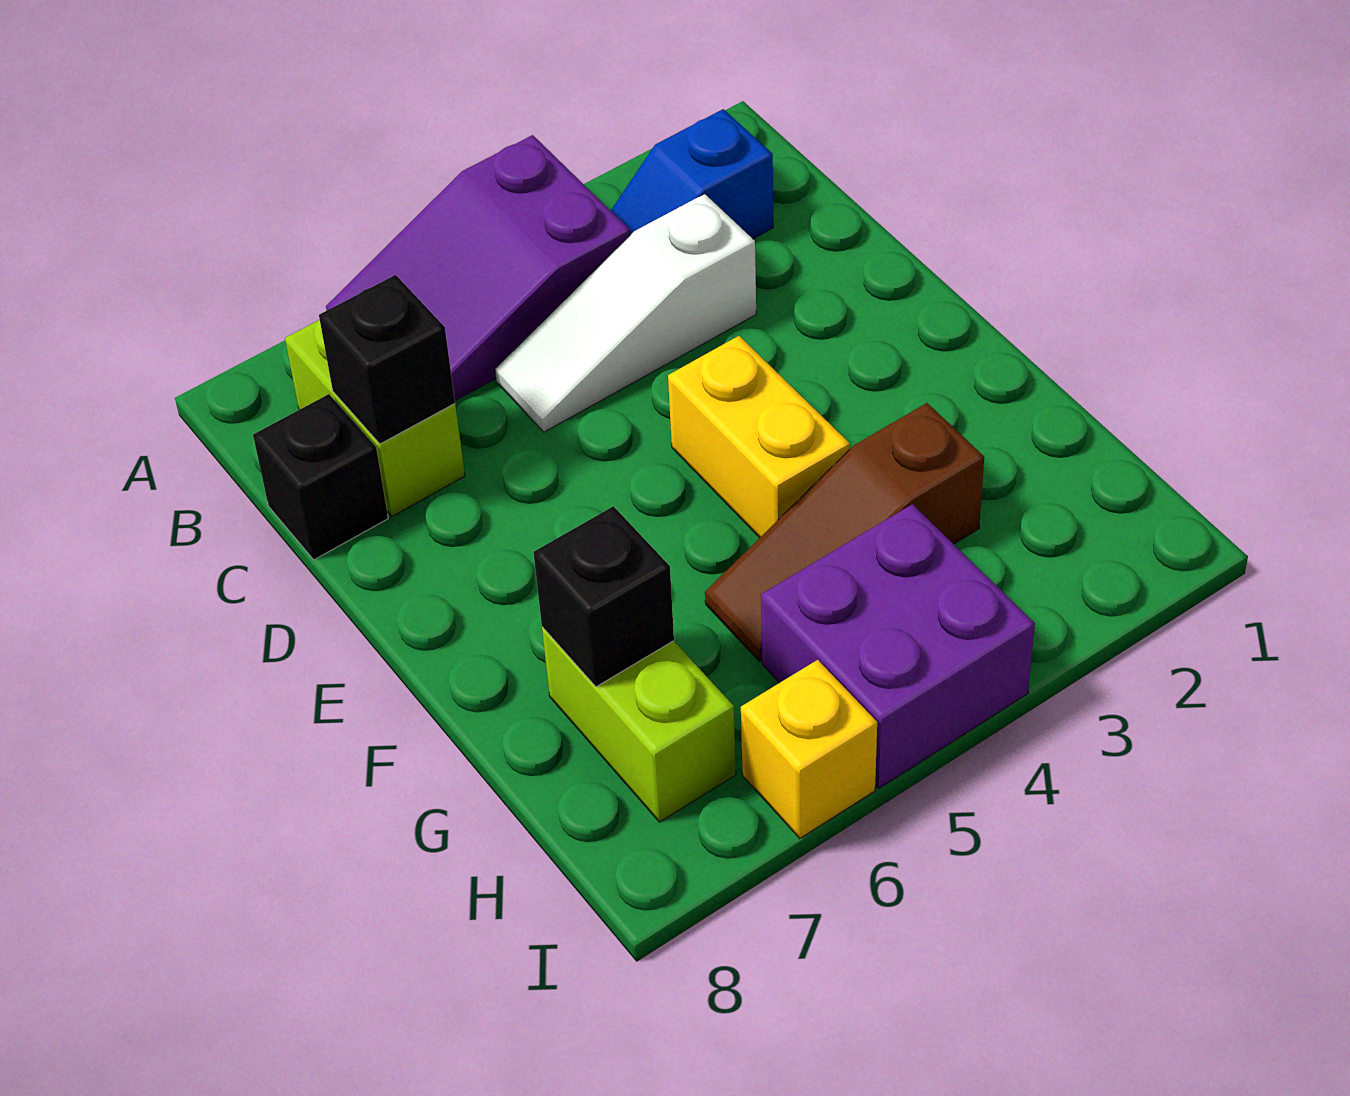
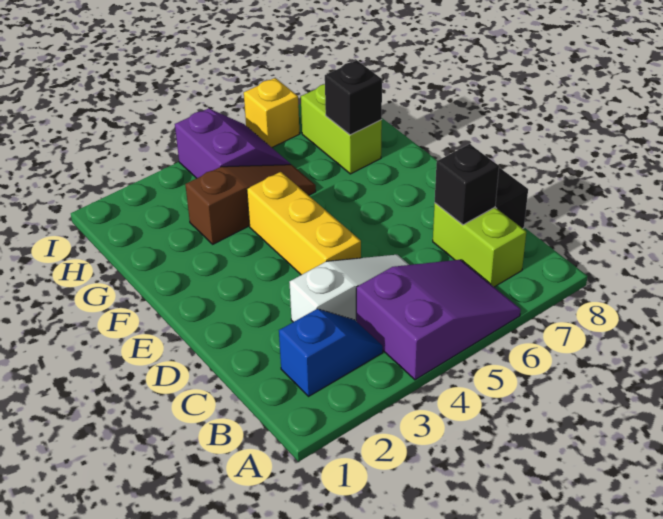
yellow brick E4:F4 level 1 -> yellow brick D4:F4 level 1
purple brick H4:I5 level 1 -> purple slope H4:I5 level 1 top 4

